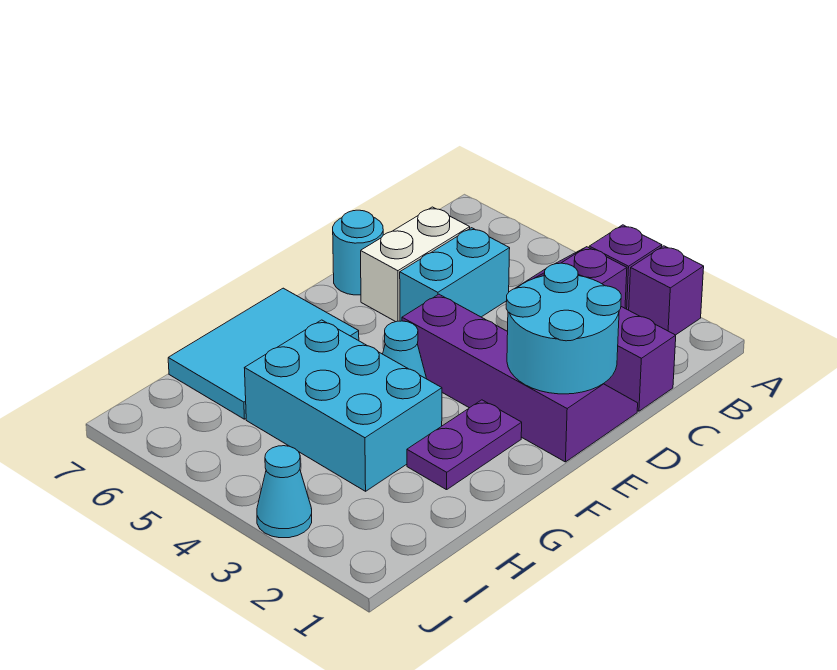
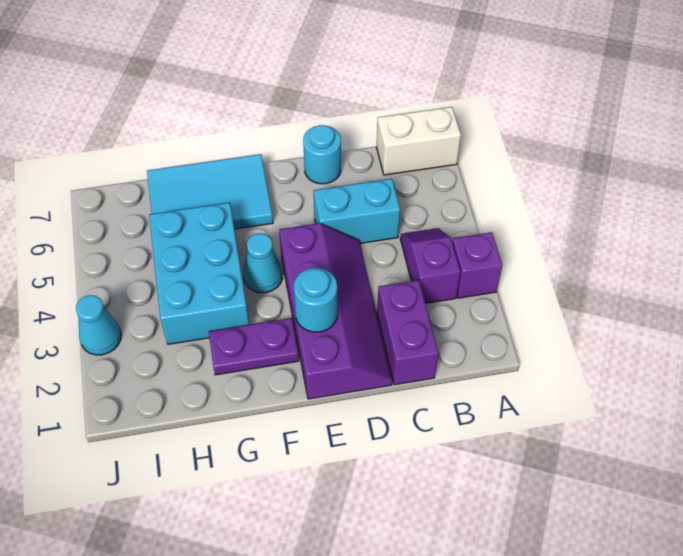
purple brick A2 level 1 -> none
white brick C6:D6 level 1 -> white brick A7:B7 level 1
cyan round brick D1:E2 level 2 -> cyan round brick E2 level 2

